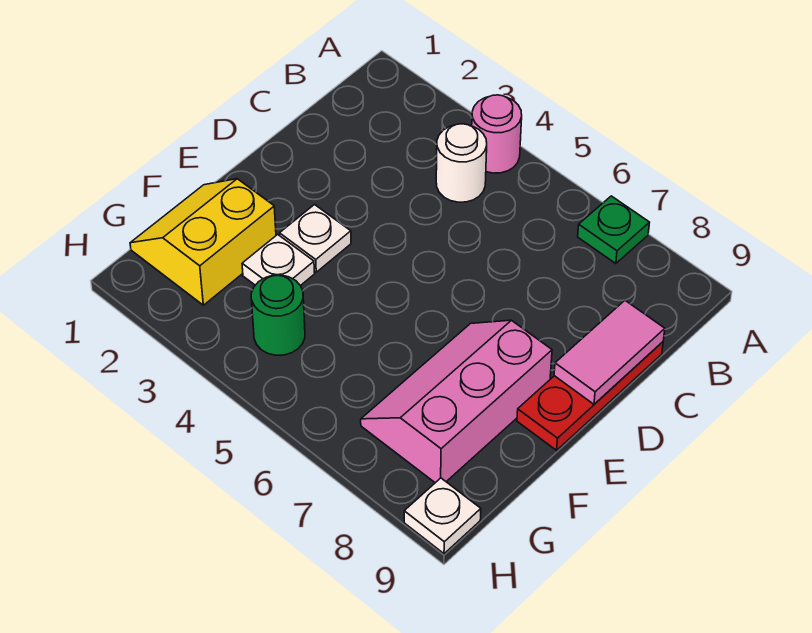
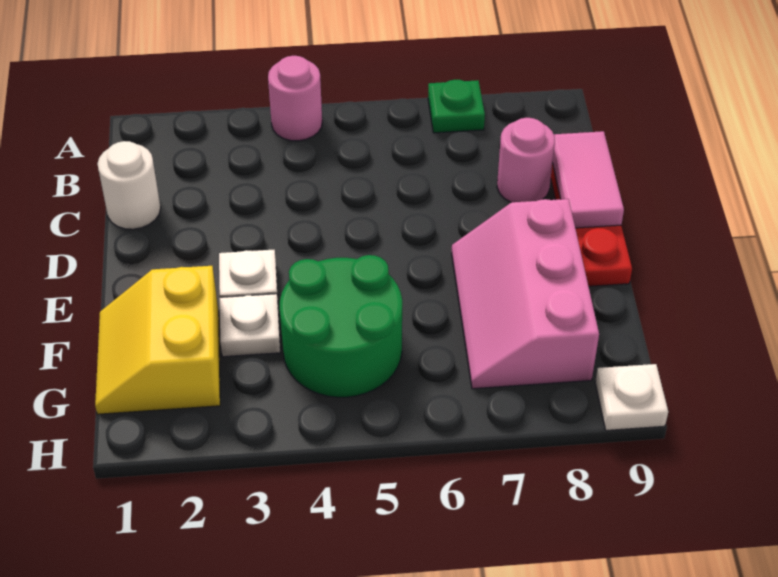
white round brick B4 level 1 -> white round brick C1 level 1
none -> pink round brick C8 level 1
green round brick G4 level 1 -> green round brick F4:G5 level 1

